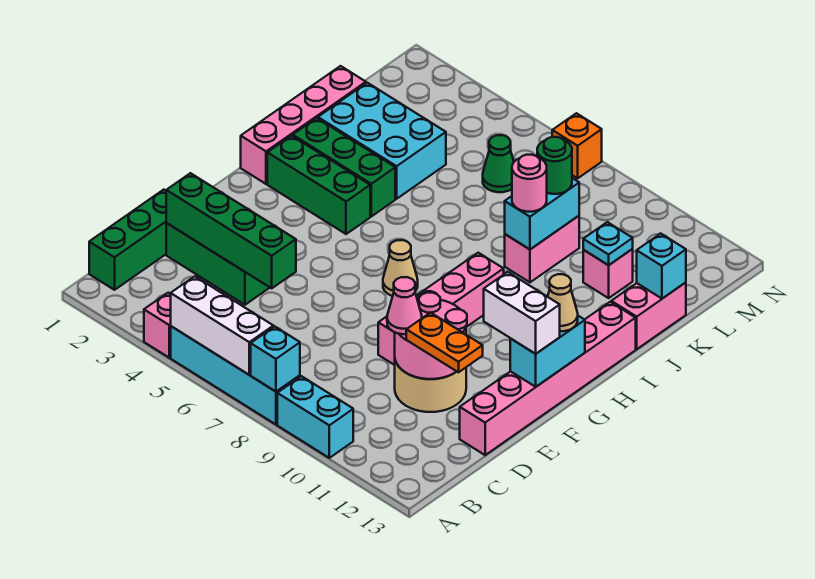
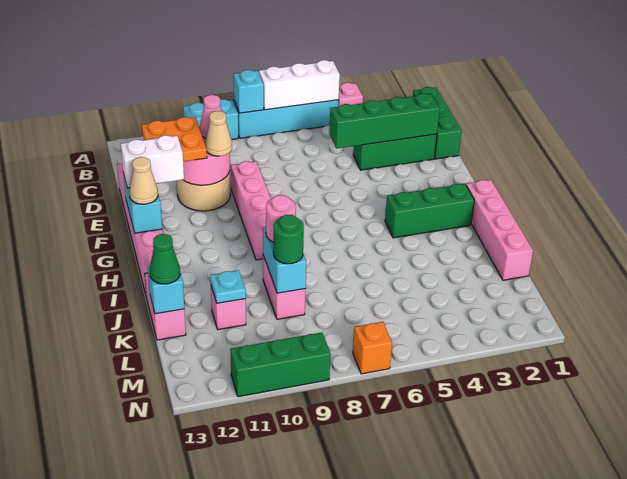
orange plate D11:D12 level 3 -> orange plate D11:E12 level 3
tan cone G7 level 1 -> tan cone E10 level 3
green brick I2:I4 level 1 -> green brick N9:N11 level 1
cyan brick J2:K4 level 1 -> none
green cone L6 level 1 -> green cone K13 level 3

